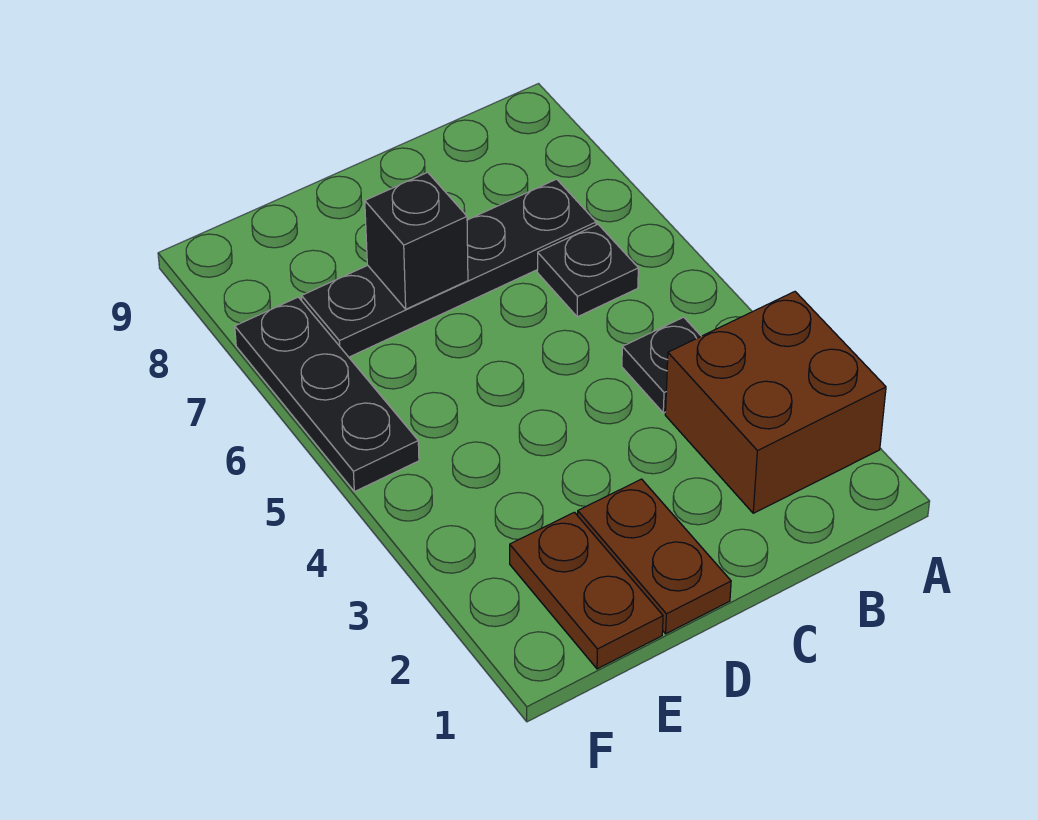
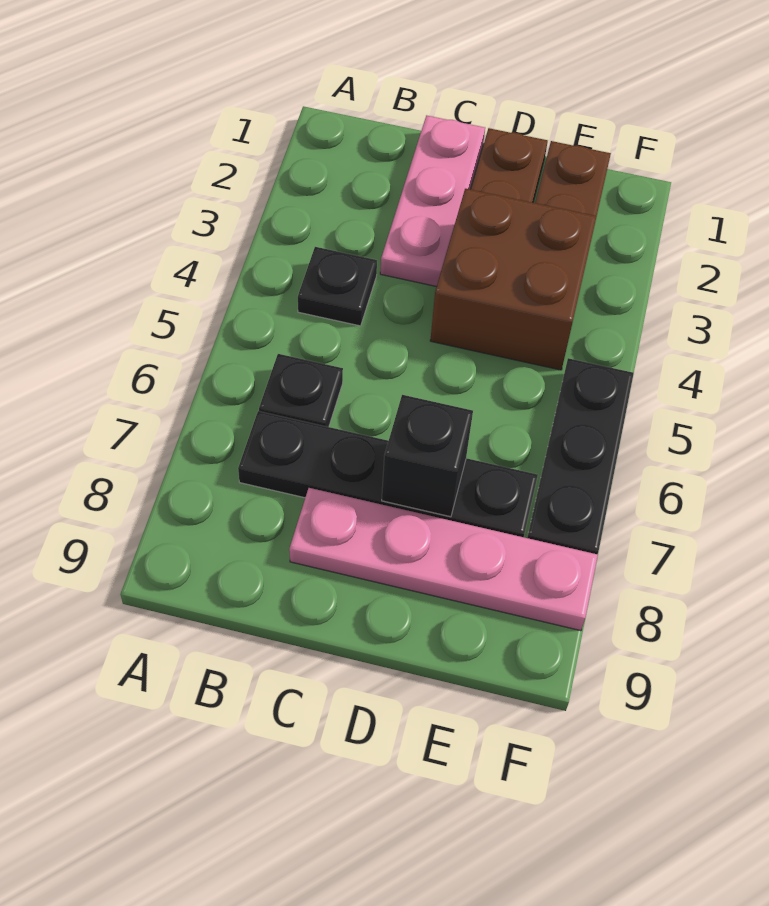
brown brick A2:B3 level 1 -> brown brick D3:E4 level 1
none -> pink plate C1:C3 level 1
none -> pink plate C8:F8 level 1

